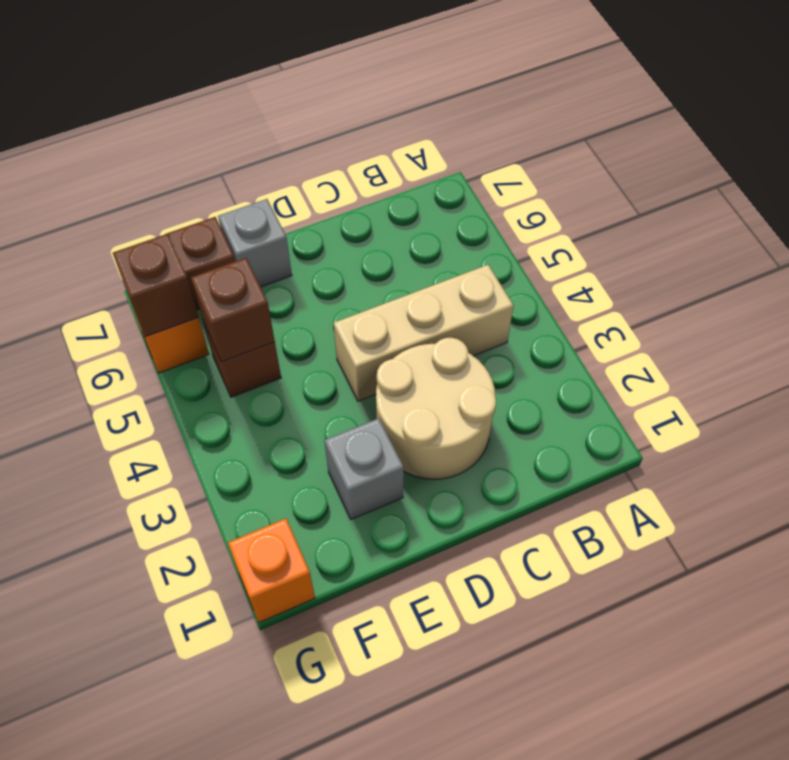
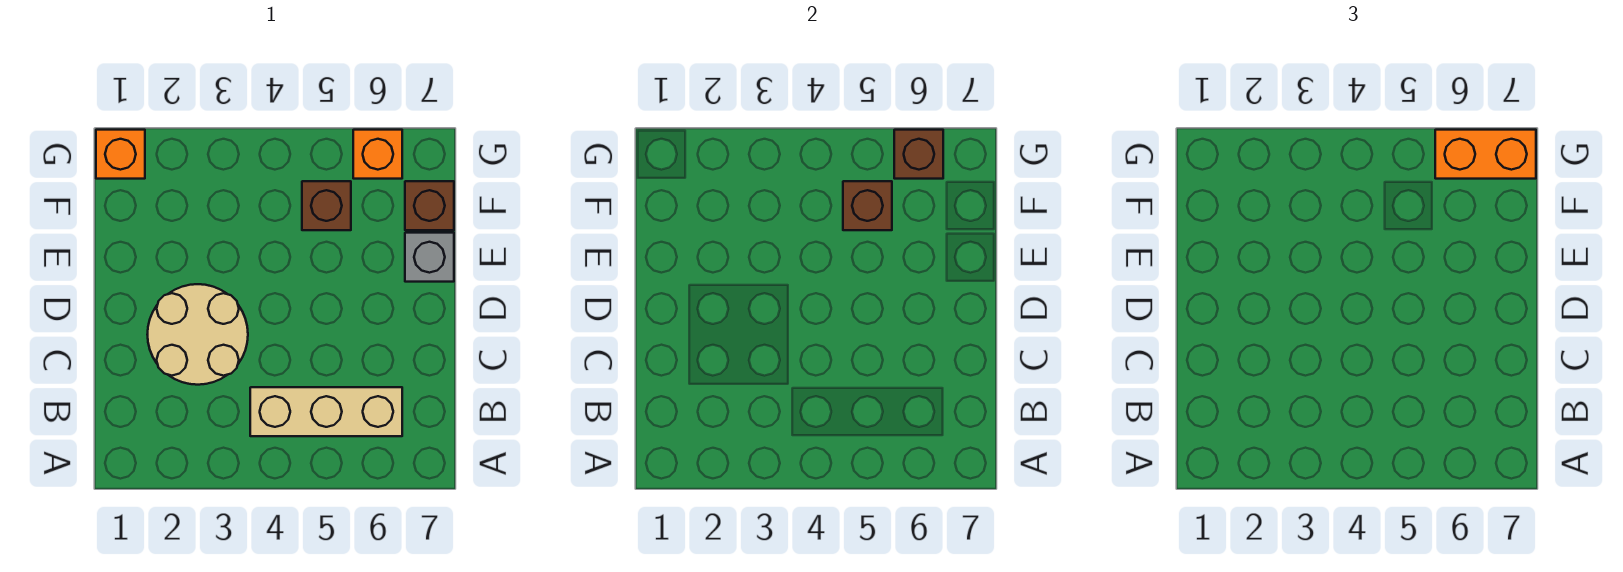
tan brick B4:D4 level 1 -> tan brick B4:B6 level 1
grey brick E2 level 1 -> none
none -> orange brick G6:G7 level 3

